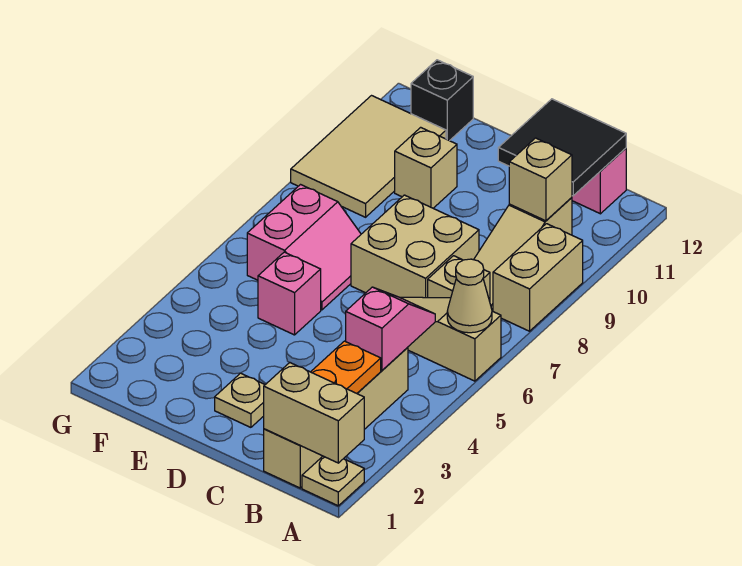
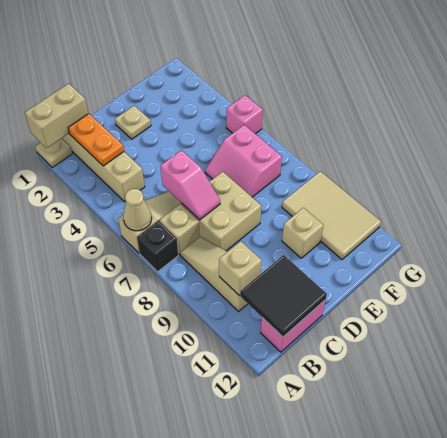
tan brick A8:A9 level 1 -> none
pink slope B4:B5 level 2 top 4 -> pink slope C6:C7 level 2 top 6
pink brick E5 level 1 -> pink brick G5 level 1
black brick F12 level 1 -> black brick A7 level 1

